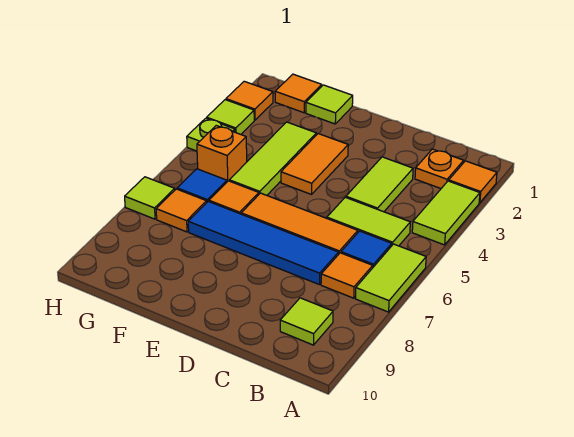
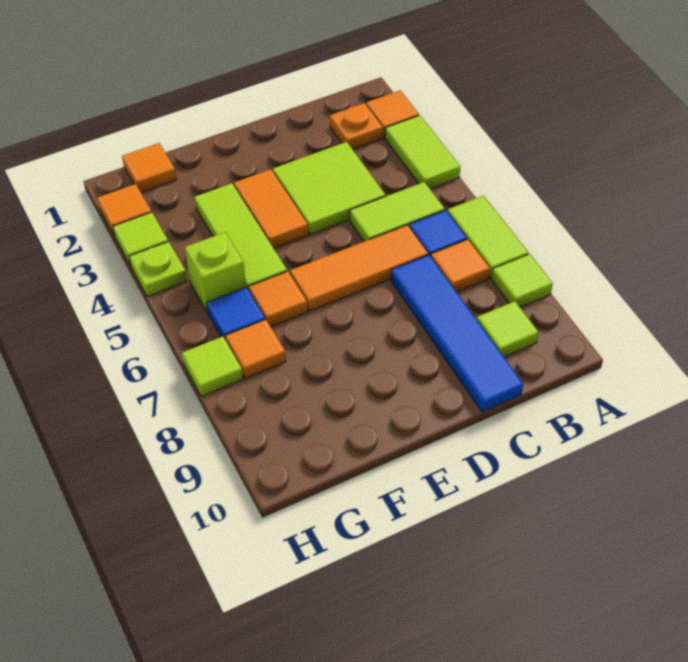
lime tile C3:C4 level 1 -> lime tile C3:D4 level 1
blue tile C7:F7 level 1 -> blue tile C7:C10 level 1
lime tile F1 level 1 -> lime tile A8 level 1
orange brick G5 level 1 -> lime brick G5 level 1

